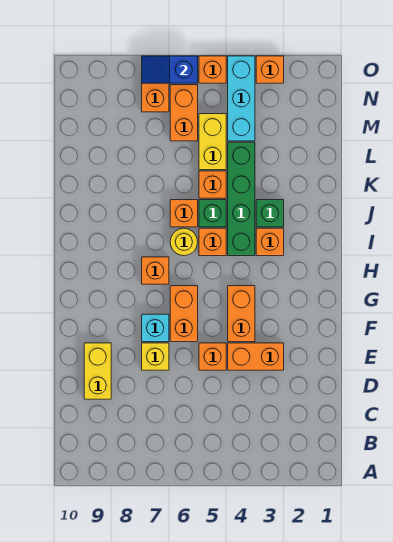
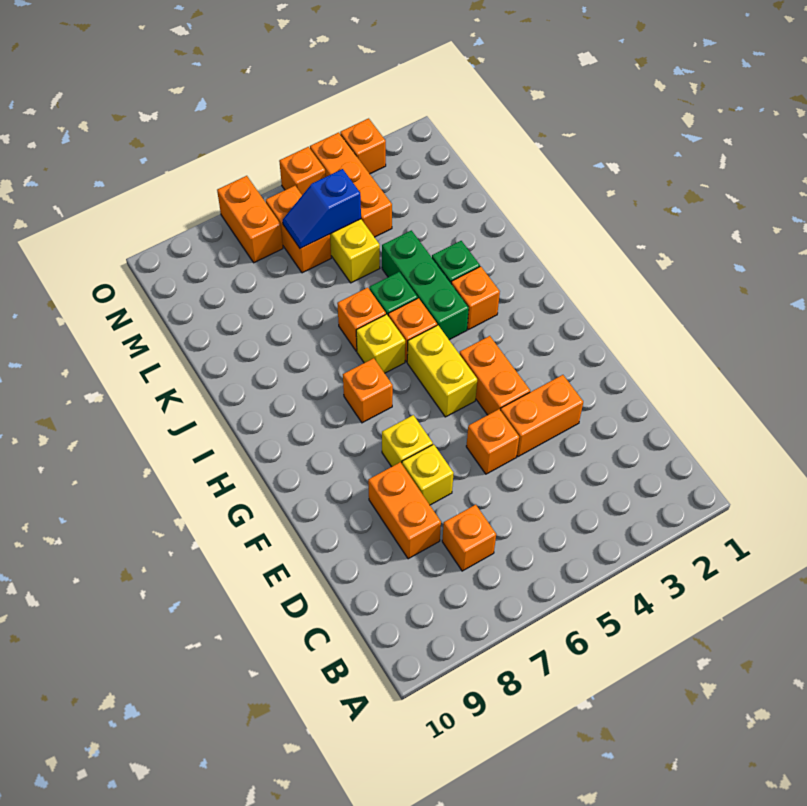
yellow brick D9:E9 level 1 -> yellow brick G5:H5 level 1
orange brick F6:G6 level 1 -> orange brick D8:E8 level 1
cyan brick F7 level 1 -> yellow brick F7 level 1
green brick I4:L4 level 1 -> green brick I4:K4 level 1
yellow round brick I6 level 1 -> yellow brick I6 level 1
orange brick K5 level 1 -> orange brick C7 level 1
cyan brick M4:O4 level 1 -> orange brick M4:O4 level 1
blue slope O6:O7 level 2 top 6 -> blue slope M5:M6 level 2 top 5

